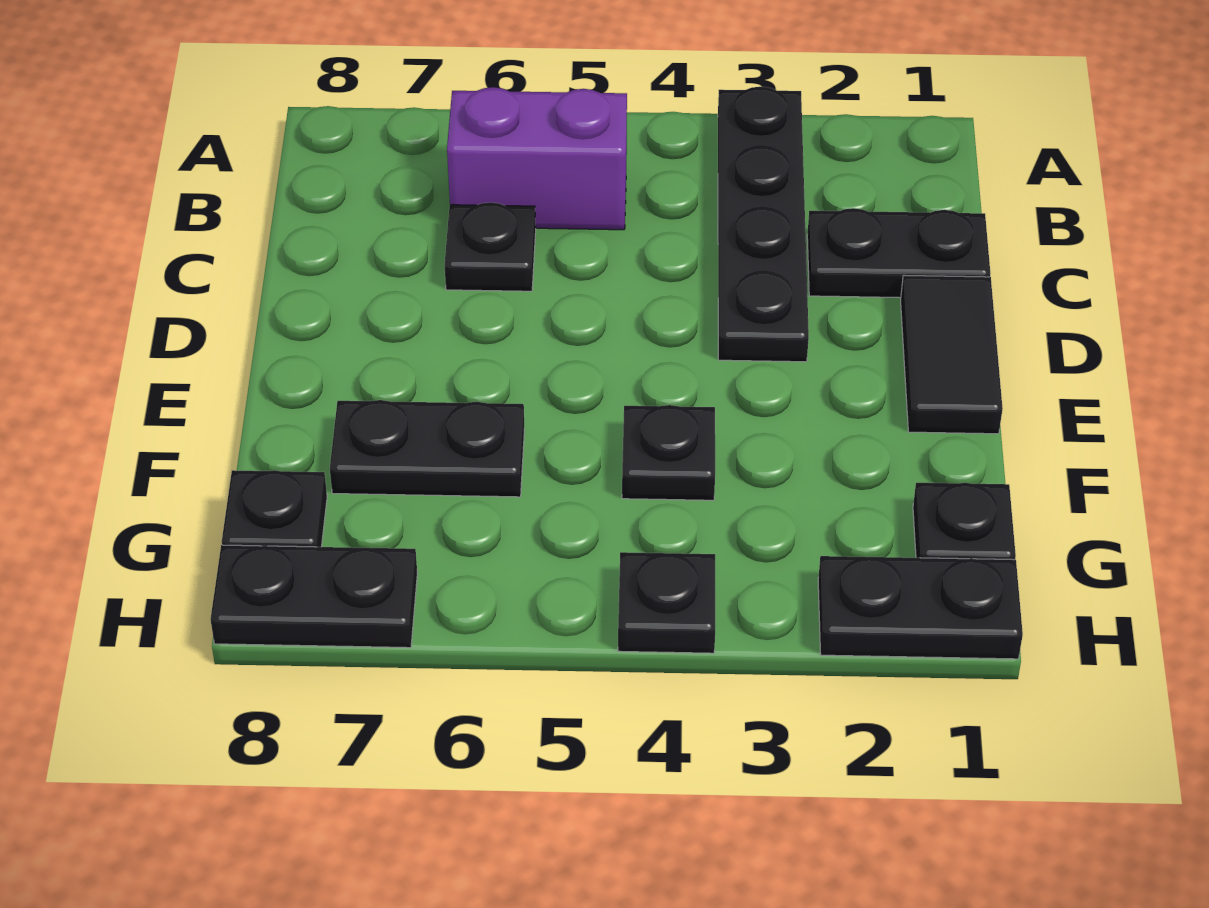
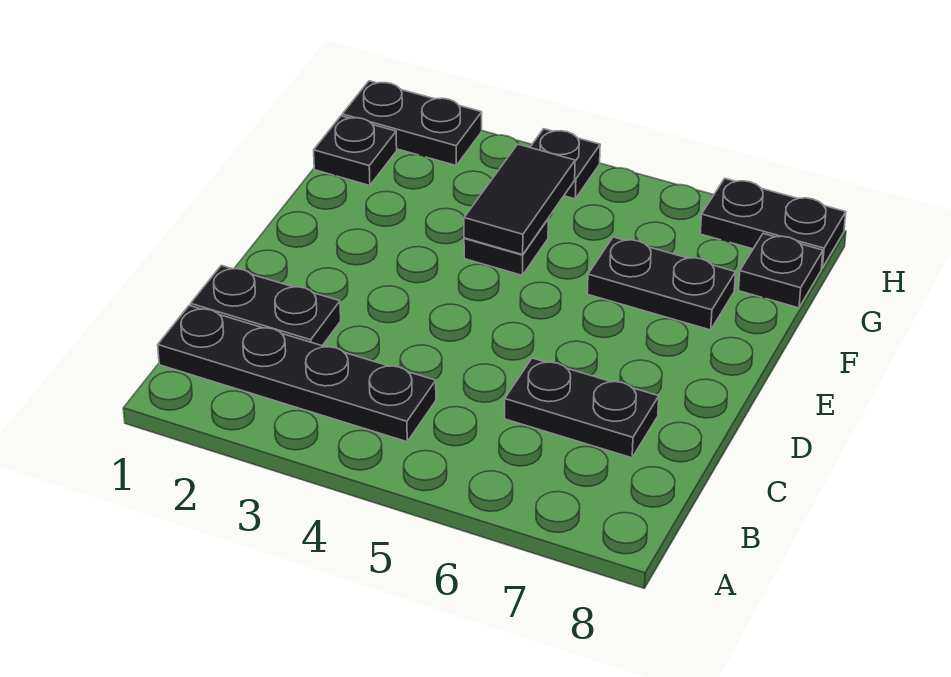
black plate A3:D3 level 1 -> black plate B1:B4 level 1
purple brick B5:B6 level 1 -> none
black plate C6 level 1 -> black plate C6:C7 level 1
black tile D1:E1 level 1 -> black tile F4:G4 level 2

